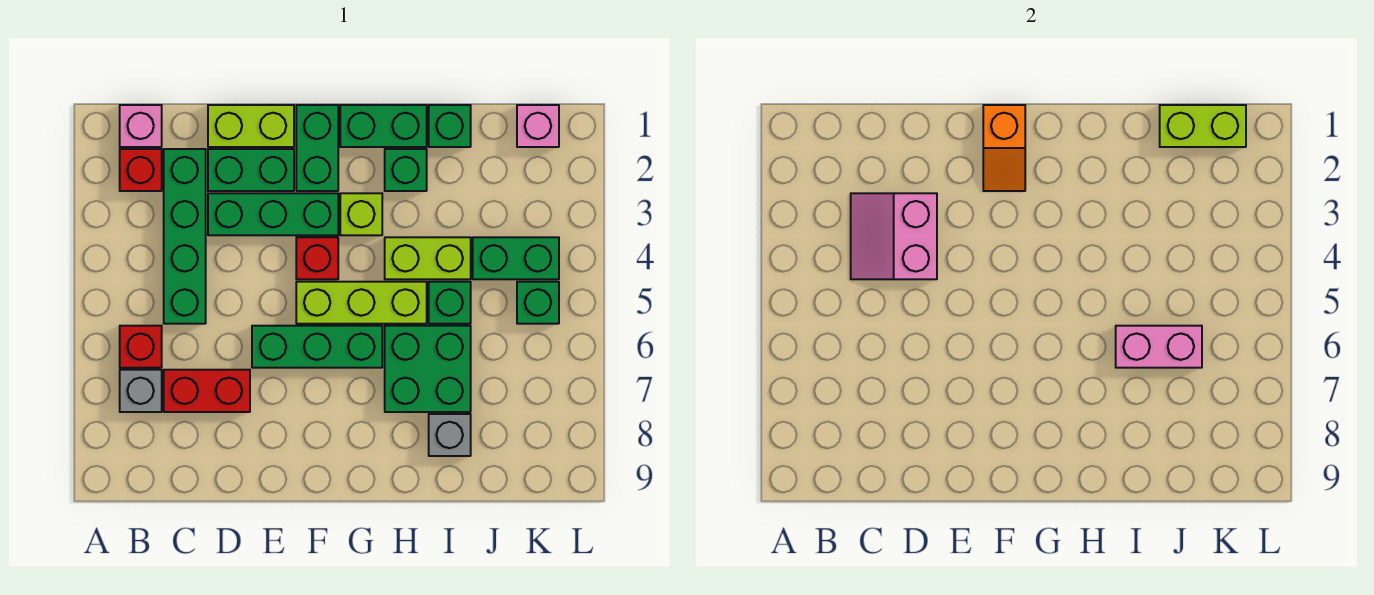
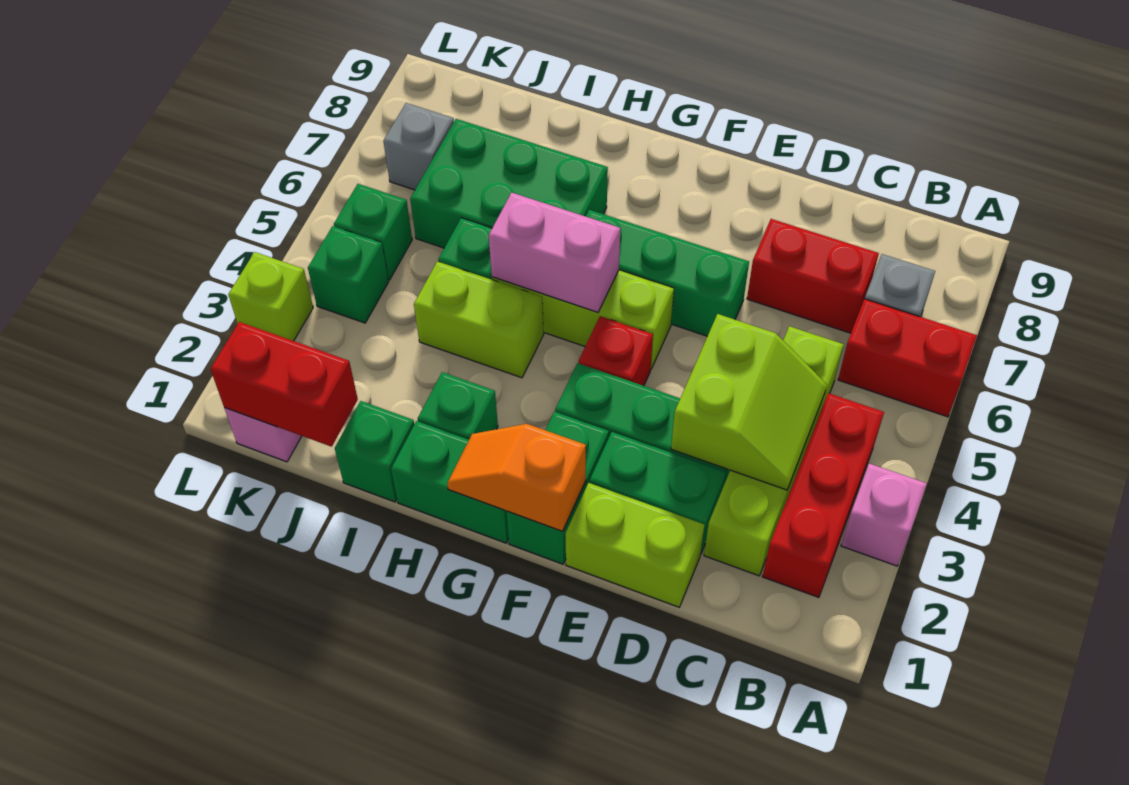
pink brick B1 level 1 -> pink brick A3 level 1
red brick B2 level 1 -> red brick B2:B4 level 1
red brick B6 level 1 -> red brick A6:B6 level 1
green brick C2:C5 level 1 -> lime brick C2:C5 level 1
pink slope C3:D4 level 2 top D -> lime slope C3:D4 level 2 top D
orange slope F1:F2 level 2 top 1 -> orange slope F1:G1 level 2 top F
lime brick G3 level 1 -> lime brick L3 level 1
green brick H6:I7 level 1 -> green brick H6:J7 level 1
pink brick I6:J6 level 2 -> pink brick G5:H5 level 2
grey brick I8 level 1 -> grey brick K7 level 1
lime brick J1:K1 level 2 -> red brick J1:K1 level 2
green brick J4:K4 level 1 -> green brick K4 level 1

